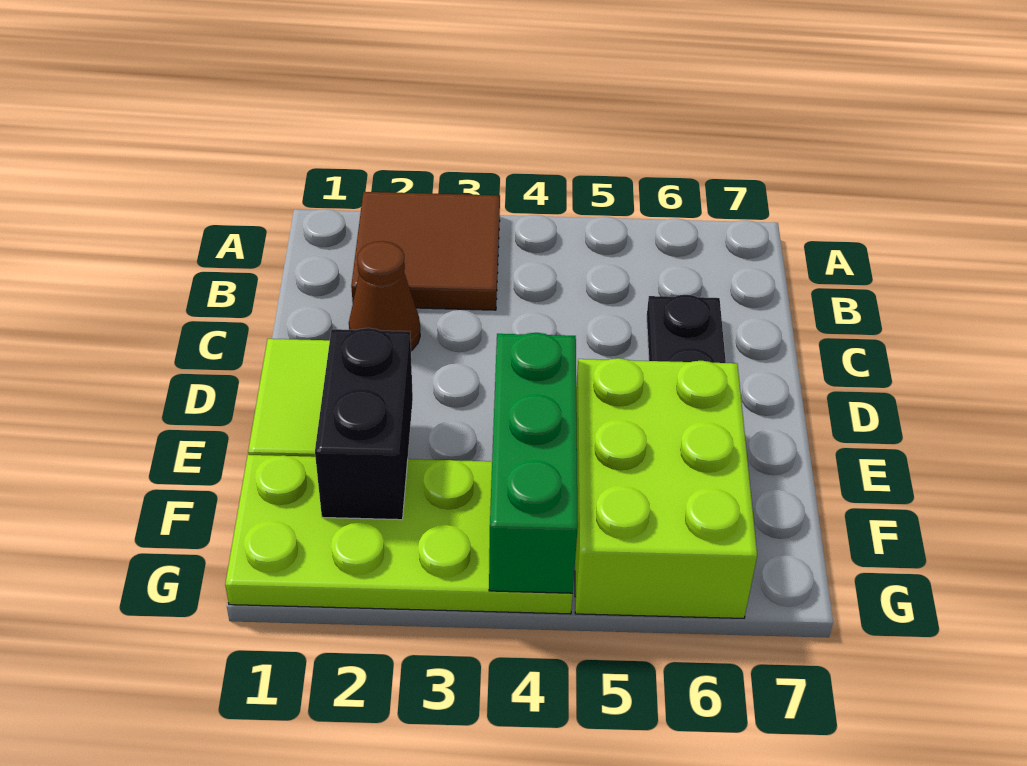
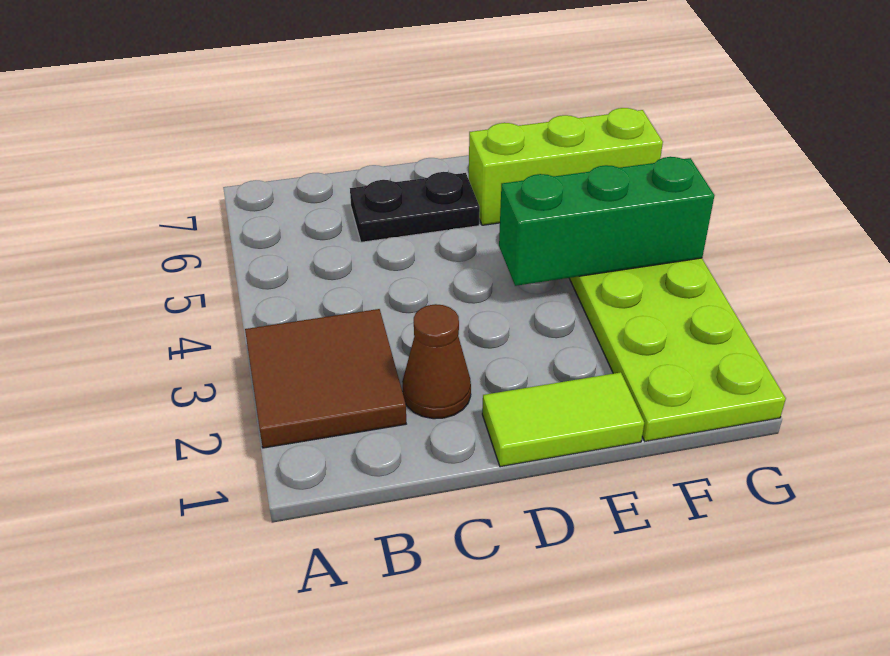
black brick E2:F2 level 2 -> none
lime brick E5:G6 level 1 -> lime brick E6:G6 level 1

